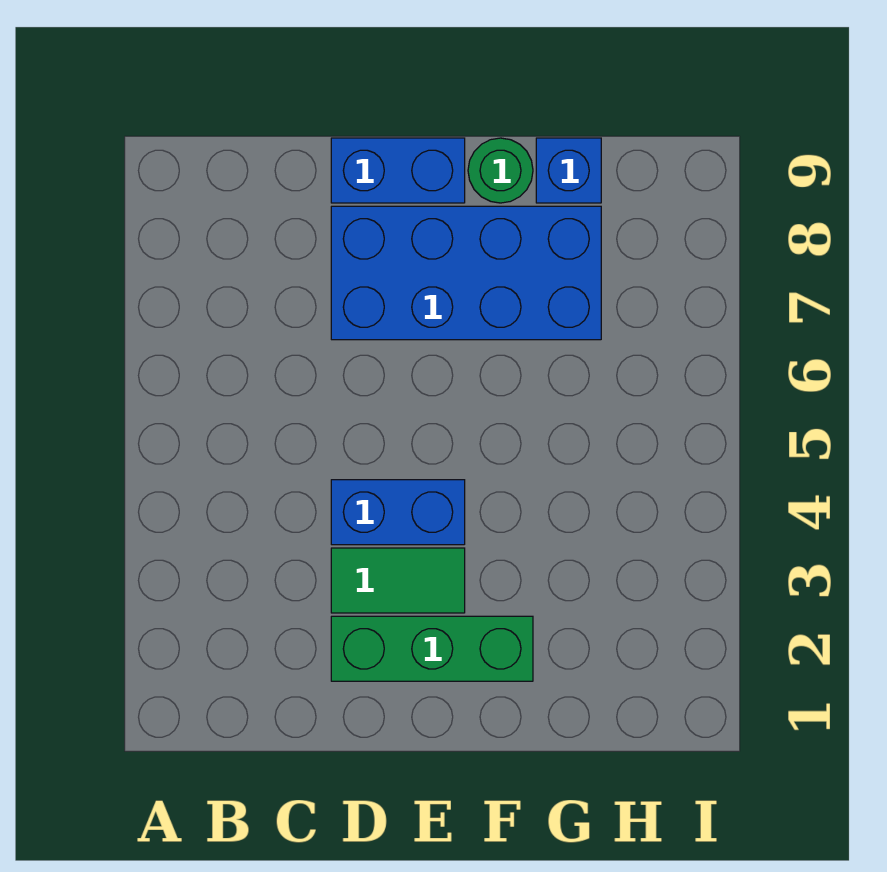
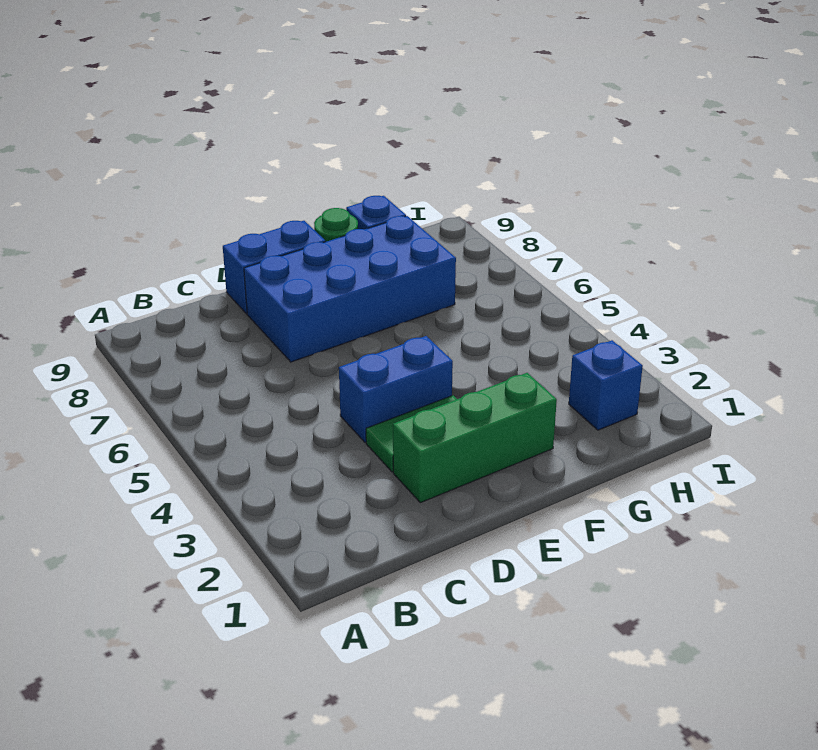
none -> blue brick H2 level 1

